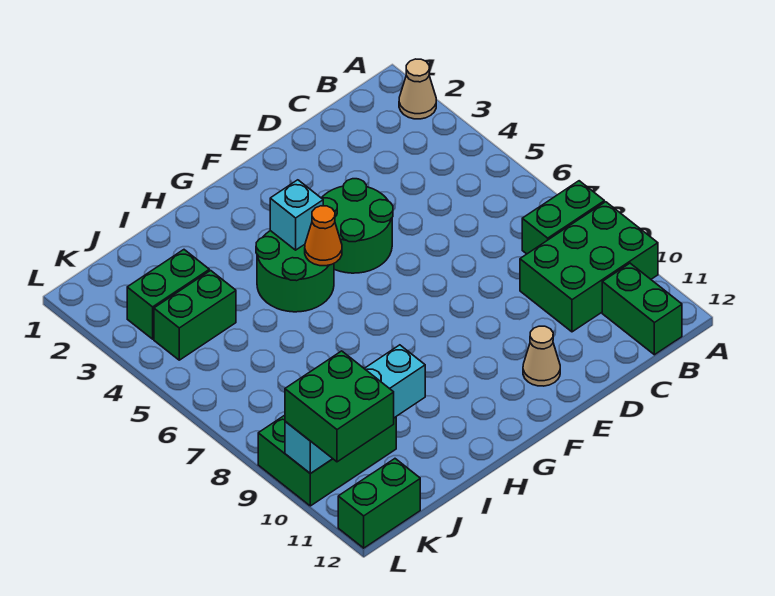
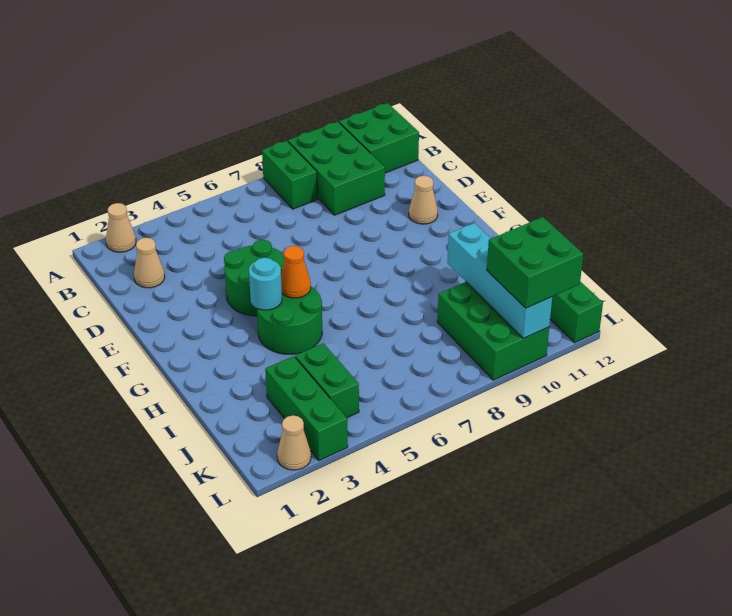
green brick B11:B12 level 1 -> green brick A11:B12 level 1
none -> tan cone C2 level 1
cyan brick G4 level 2 -> cyan round brick G4 level 2
green brick J3:K3 level 1 -> green brick J3:L3 level 1
none -> tan cone L2 level 1

